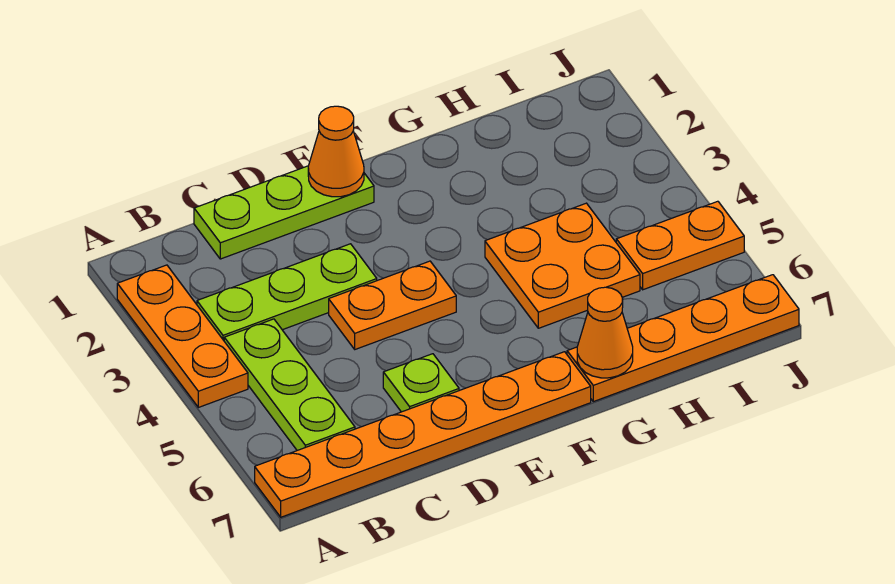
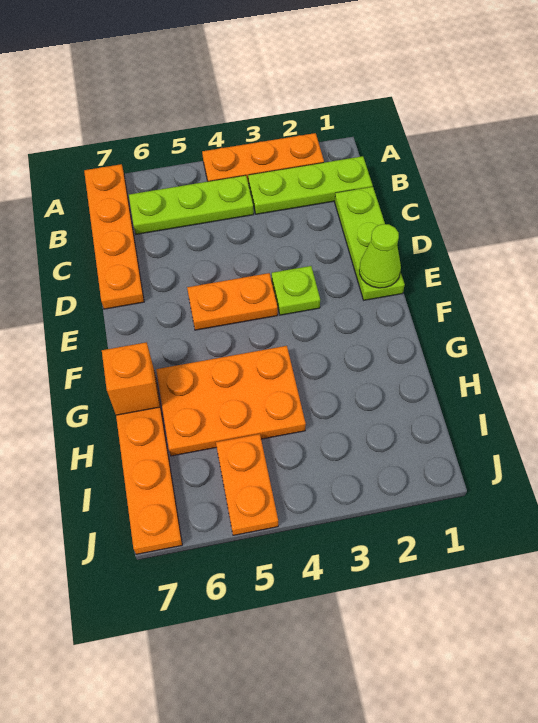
orange plate A7:F7 level 1 -> orange plate A7:D7 level 1
lime plate B3:D3 level 1 -> lime plate B1:B3 level 1
orange plate D4:E4 level 1 -> orange plate E4:E5 level 1
lime plate D6 level 1 -> lime plate E3 level 1
orange cone E1 level 2 -> lime cone E1 level 2
orange plate G4:H5 level 1 -> orange plate G4:H6 level 1
orange cone G7 level 2 -> orange brick G7 level 2

